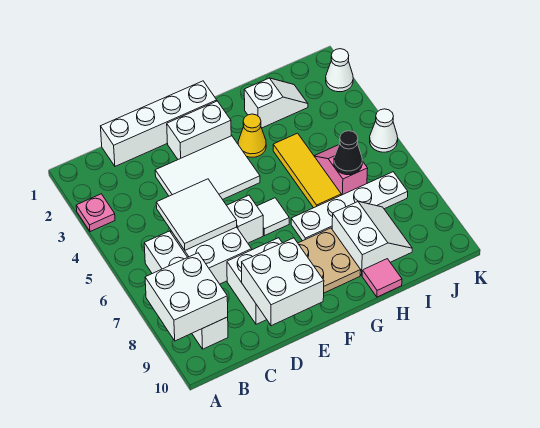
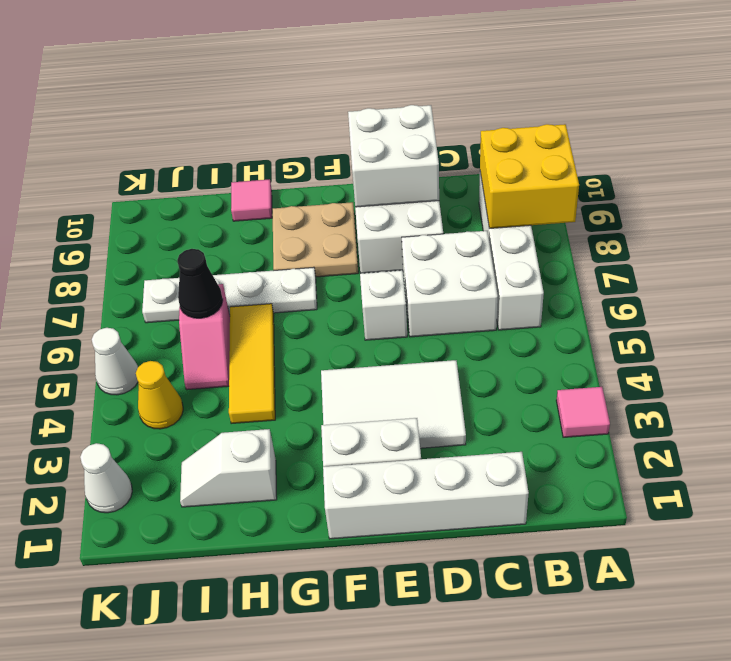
pink plate A3 level 1 -> pink tile A3 level 1
white brick A8:B9 level 2 -> yellow brick A8:B9 level 2
white tile C5:D6 level 2 -> none
white tile F6 level 1 -> none
yellow cone G3 level 1 -> yellow cone J4 level 1
white slope H8:I9 level 1 top H -> none

